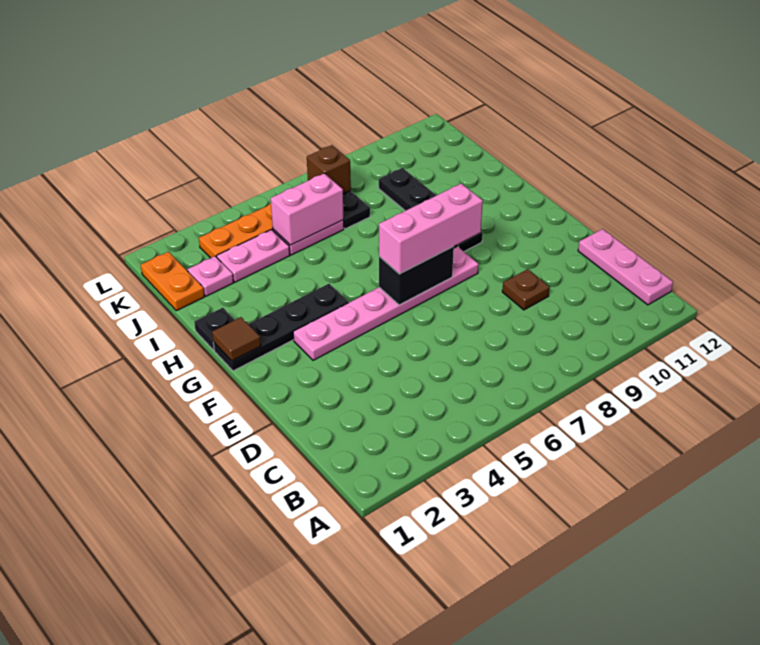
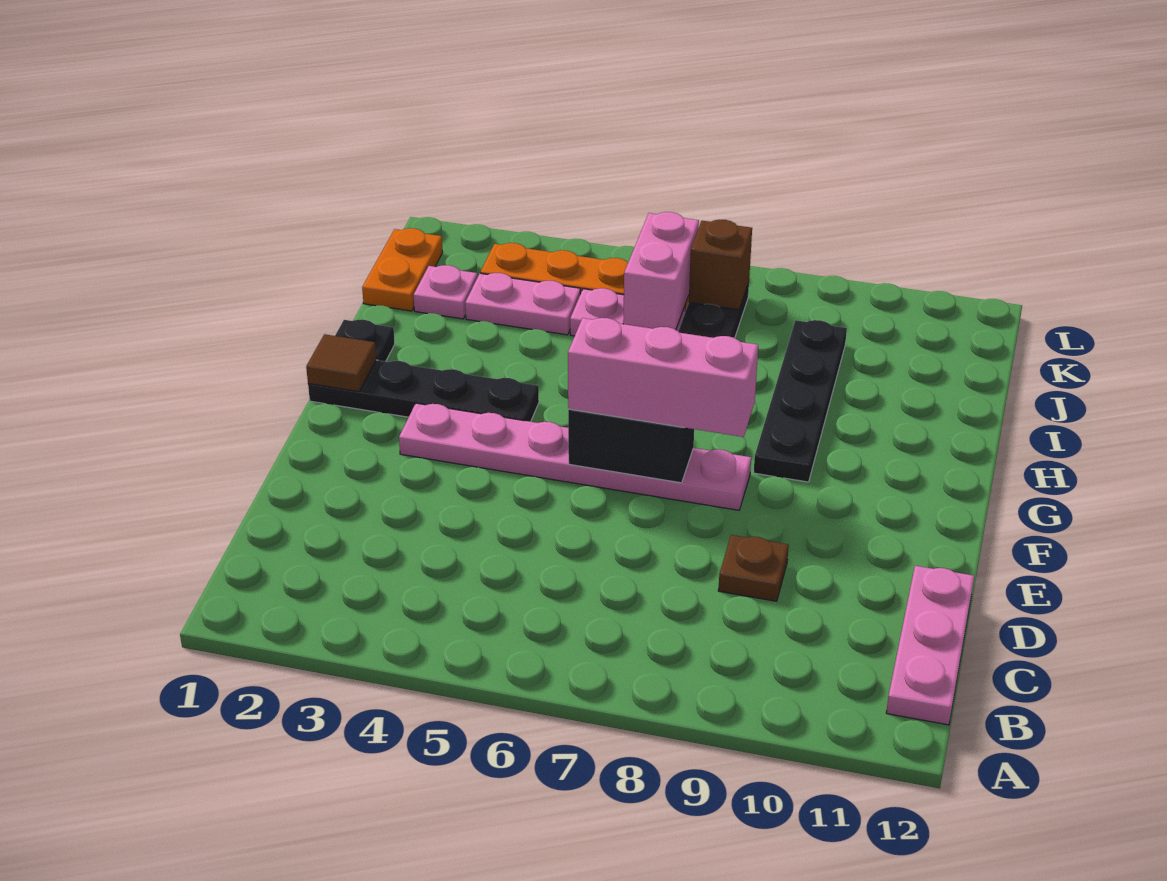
pink brick J5:J6 level 2 -> pink brick J6:K6 level 2

